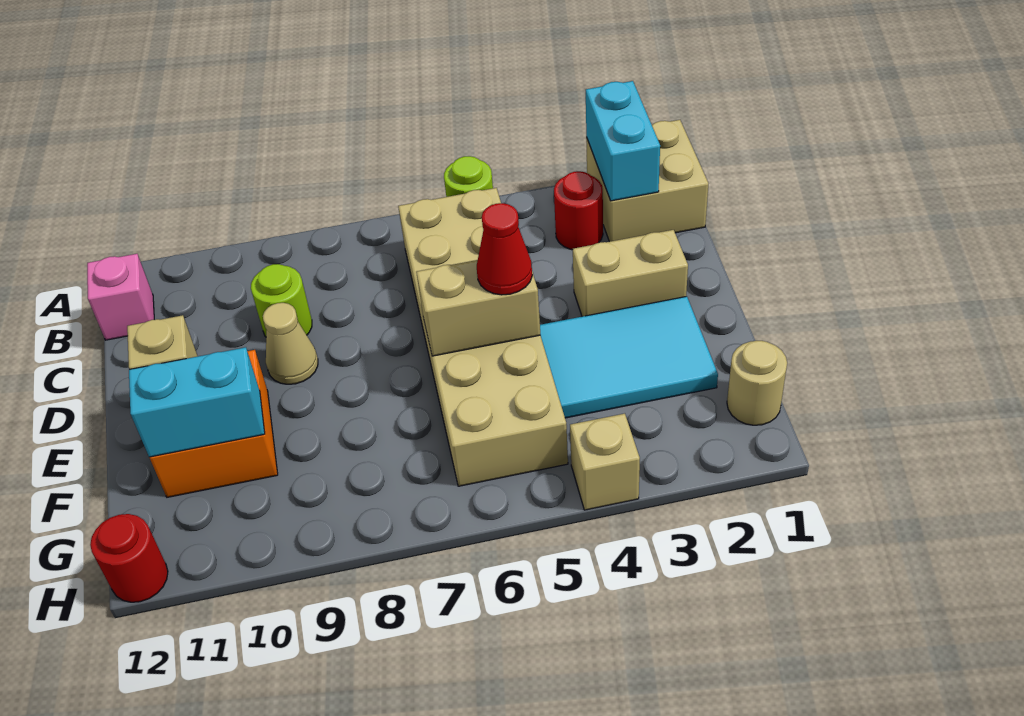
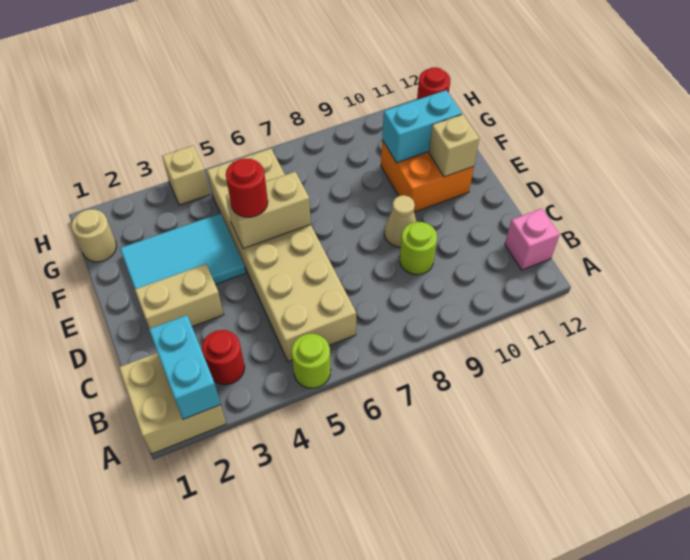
red cone E5 level 3 -> red round brick E5 level 3

